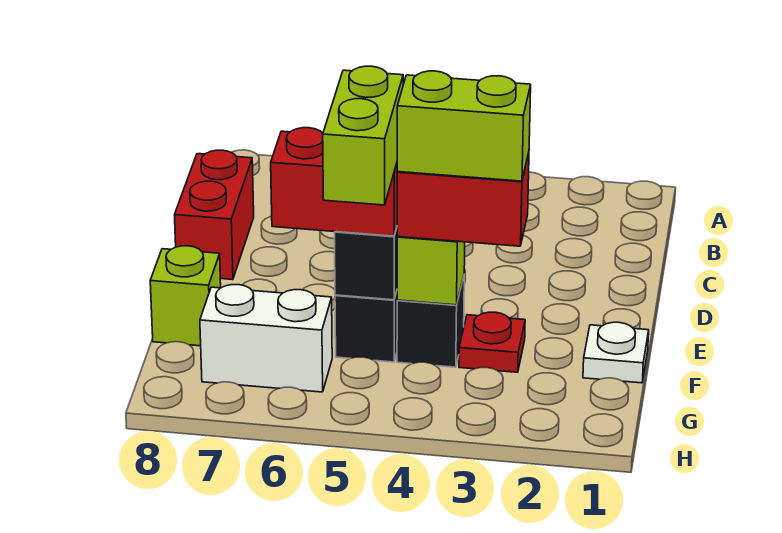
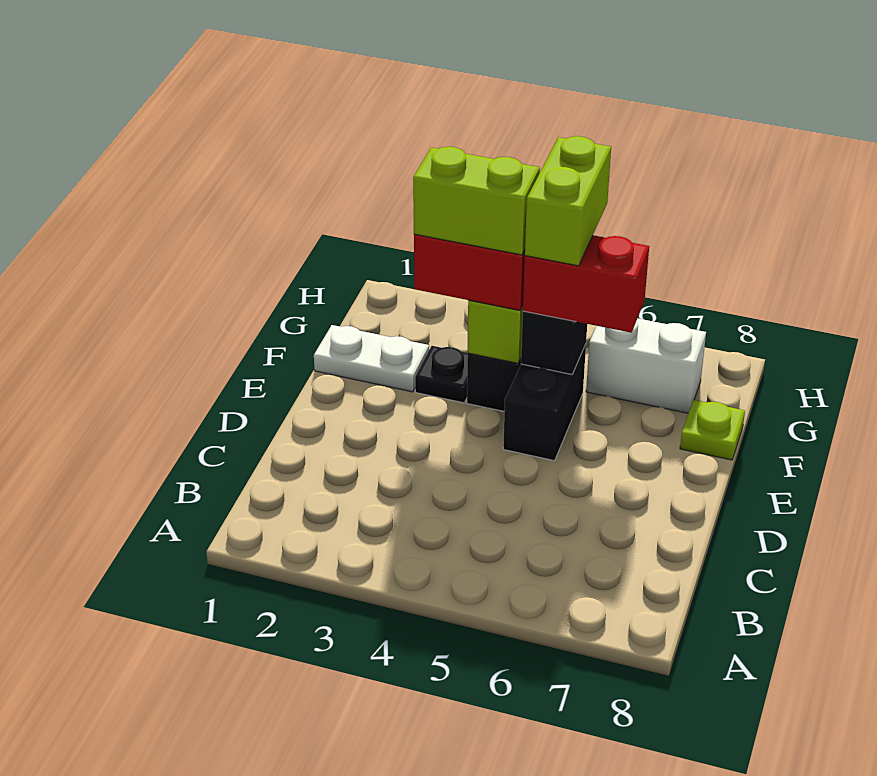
red brick C8:D8 level 1 -> none
white plate F1 level 1 -> white plate F1:F2 level 1
red plate F3 level 1 -> black plate F3 level 1
lime brick F8 level 1 -> lime plate F8 level 1

